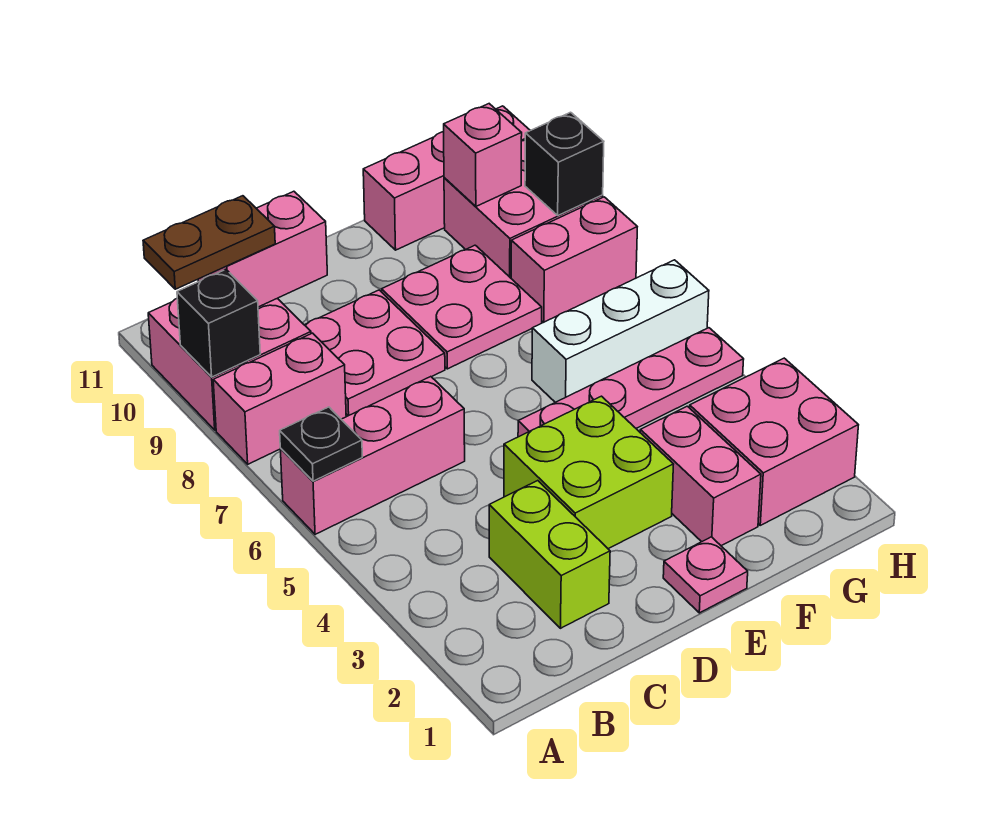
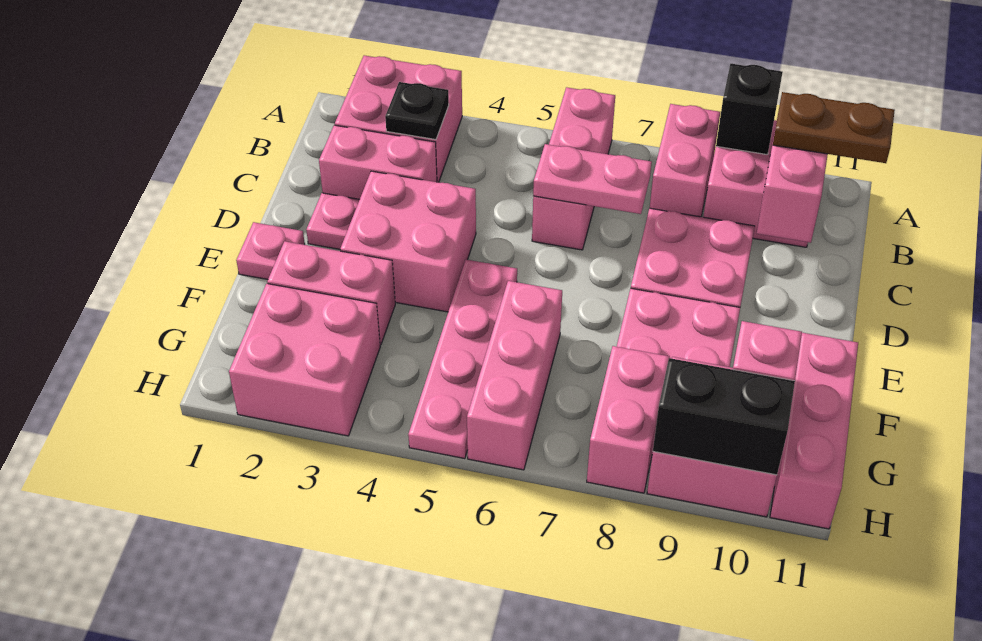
none -> pink brick A2:B3 level 1
black plate A6 level 2 -> black plate B3 level 2
brown plate A10:B10 level 3 -> brown plate B10:B11 level 3
lime brick C2:C3 level 1 -> pink brick C2:C3 level 1
none -> pink plate C6:C7 level 2
none -> pink plate D2 level 1
lime brick D3:E4 level 1 -> pink brick D3:E4 level 1
white brick F6:H6 level 1 -> pink brick F6:H6 level 1
black brick H9 level 2 -> black brick H9:H10 level 2

